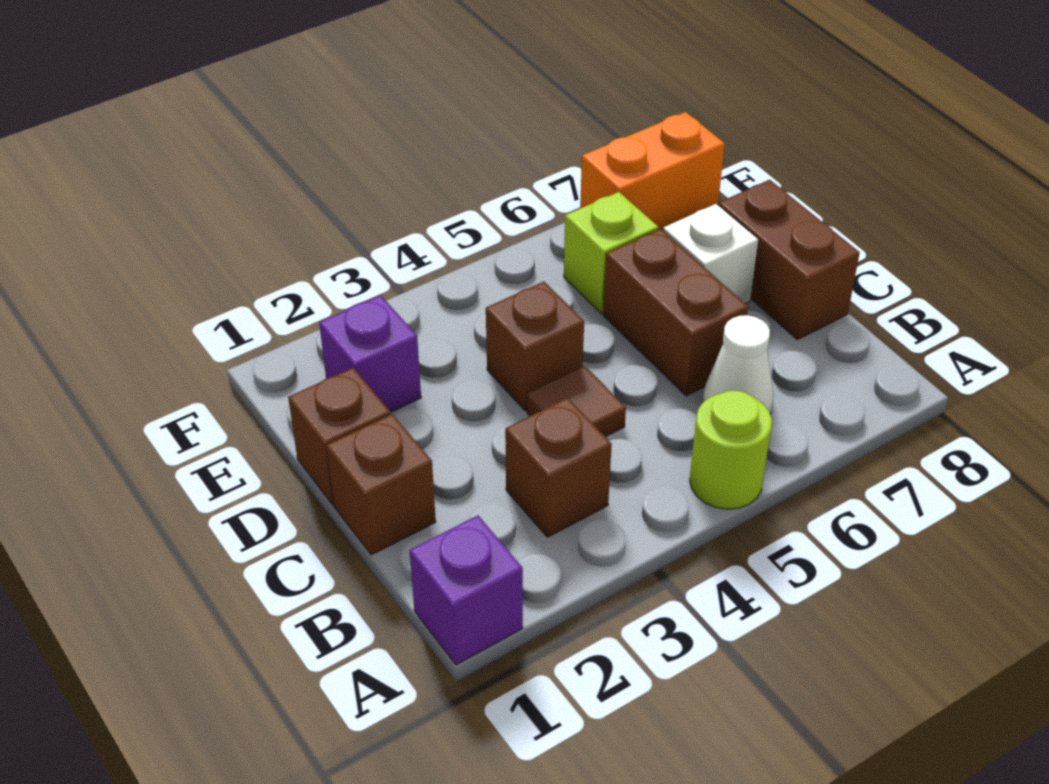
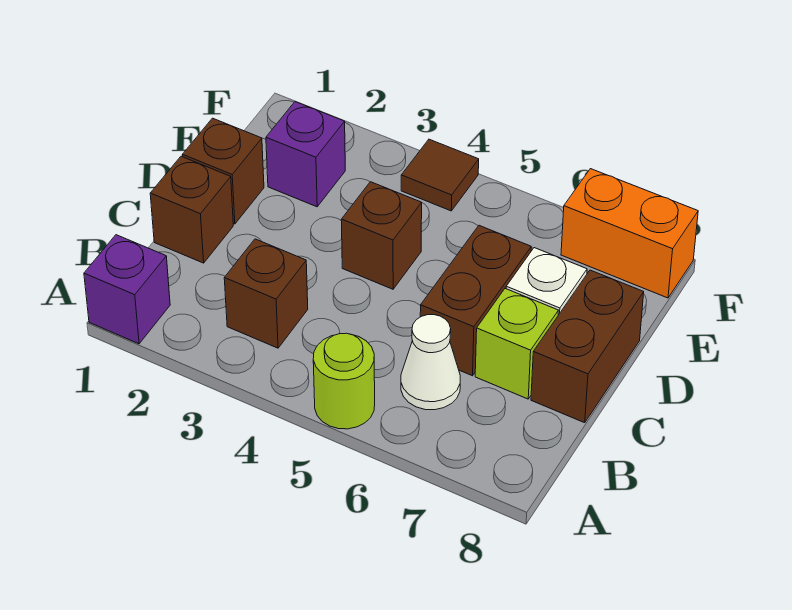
brown tile C4 level 1 -> brown tile F4 level 1
lime brick E6 level 1 -> lime brick C7 level 1

